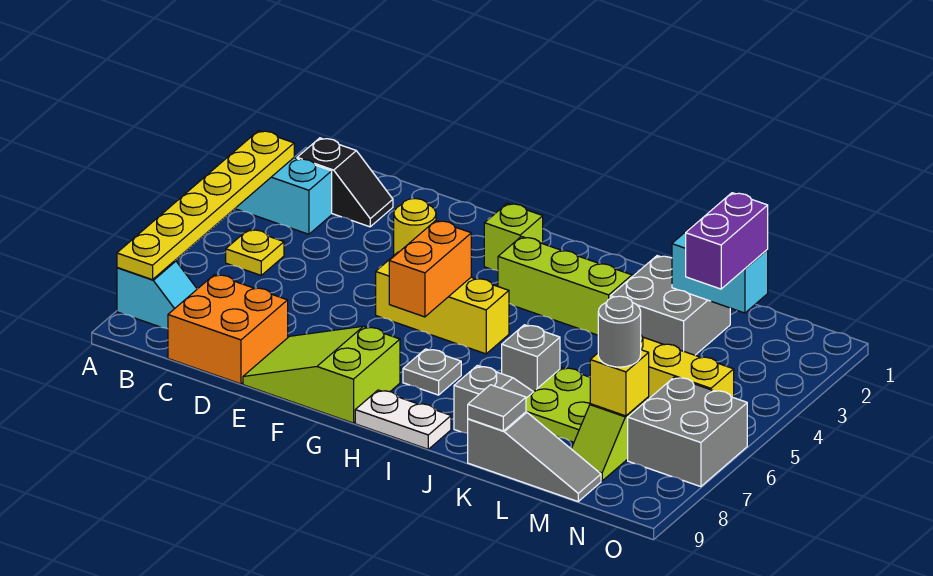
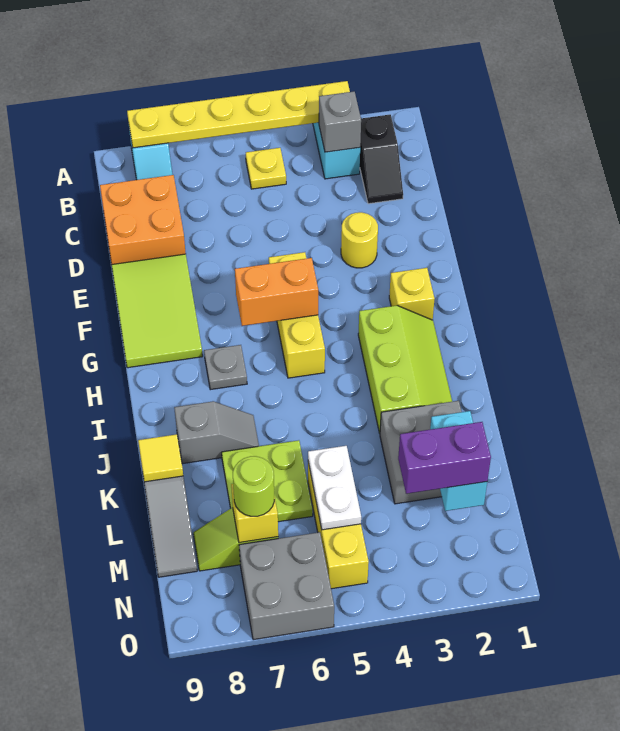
lime slope E8:G9 level 1 top G -> lime tile E8:G9 level 1
lime brick G2 level 1 -> yellow brick G2 level 1
white plate H9:I9 level 1 -> white plate L5:M5 level 2
grey brick J6 level 1 -> grey brick B3 level 2
grey tile K9 level 2 -> yellow tile K9 level 2
grey round brick M7 level 3 -> lime round brick M7 level 3

